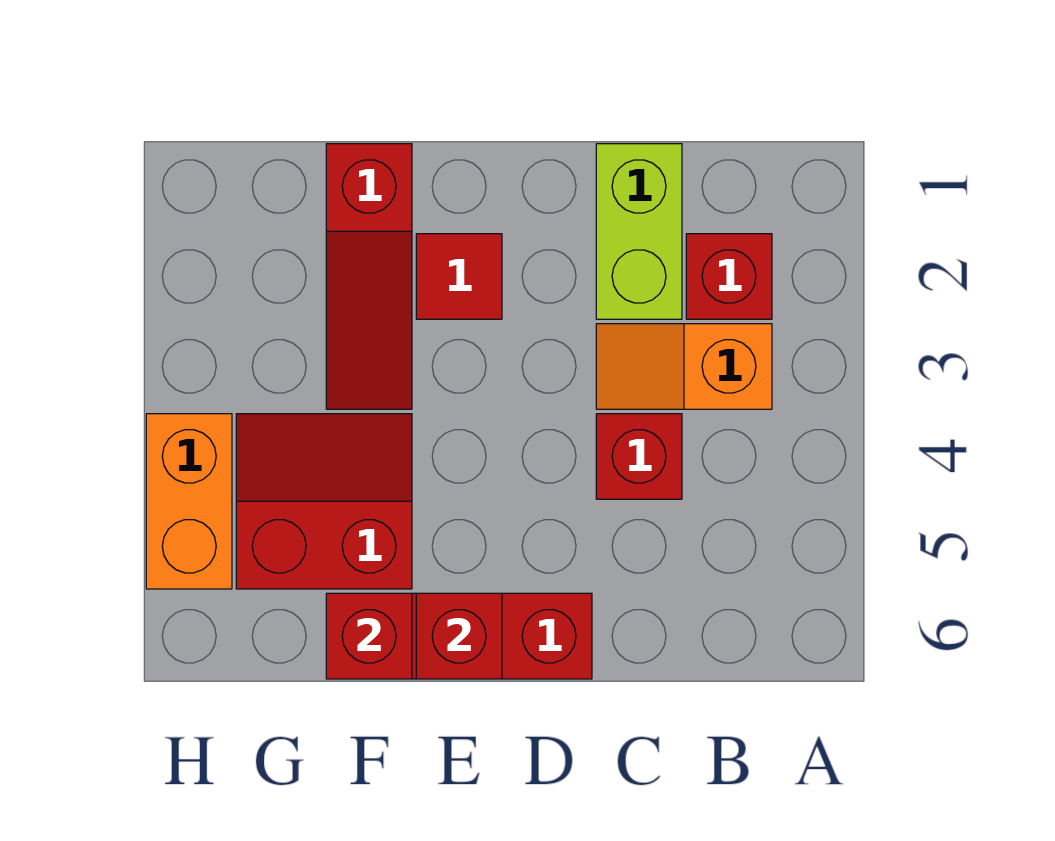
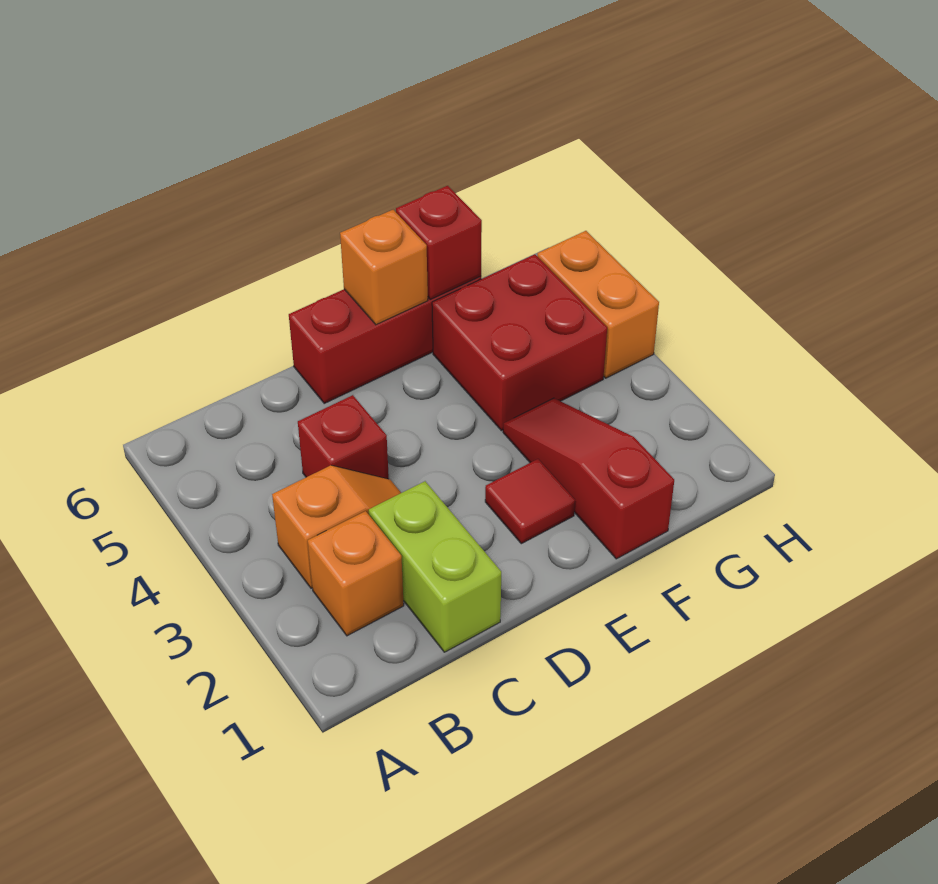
red brick B2 level 1 -> orange brick B2 level 1
red brick E6 level 2 -> orange brick E6 level 2
red slope F4:G5 level 1 top 5 -> red brick F4:G5 level 1

